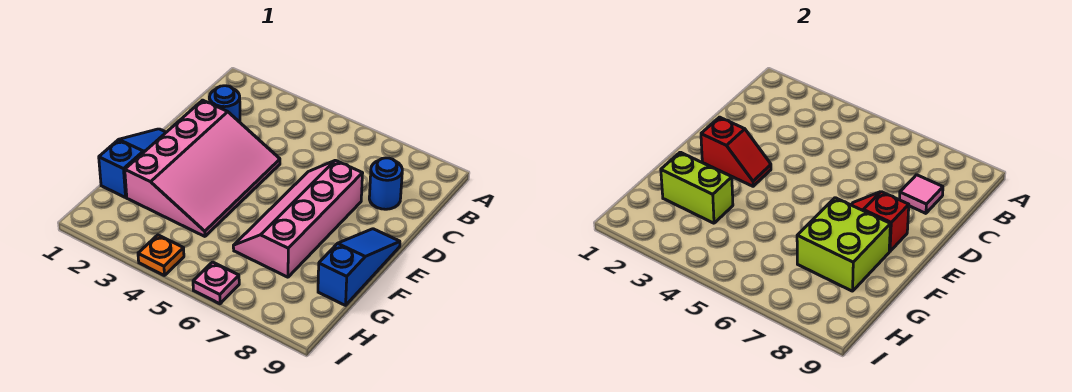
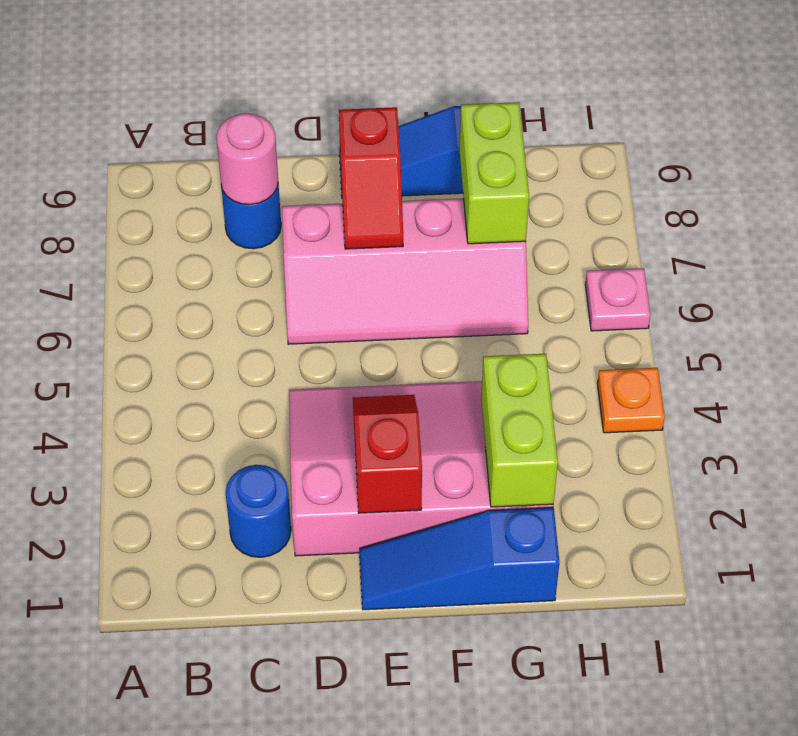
pink tile C8 level 2 -> pink round brick C8 level 2
lime brick F7:G8 level 2 -> lime brick G7:G8 level 2

